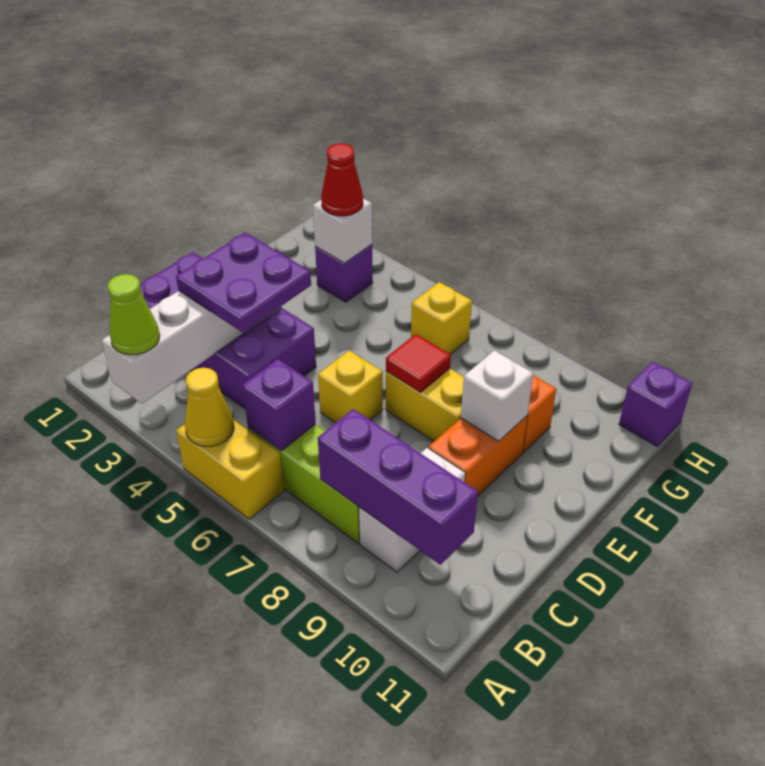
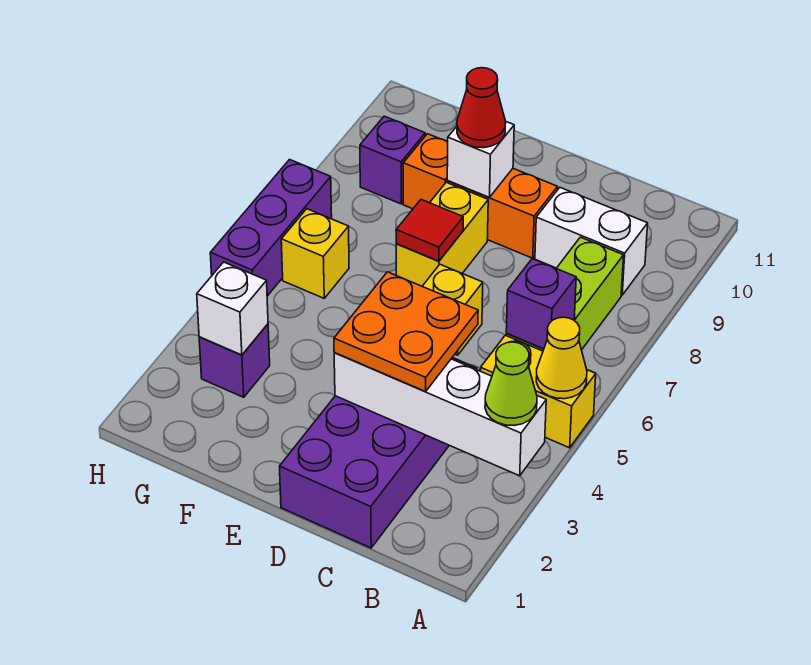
yellow brick A5:A6 level 1 -> yellow brick A5:B5 level 1
purple brick B8:B10 level 2 -> purple brick H5:H7 level 1
purple plate C3:D4 level 3 -> orange plate C3:D4 level 3
red cone G3 level 3 -> red cone E9 level 3
purple brick H11 level 1 -> purple brick G9 level 1

